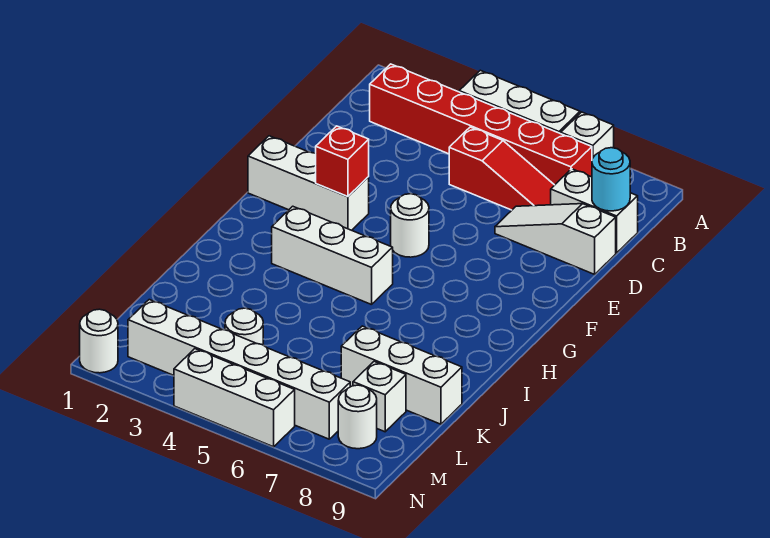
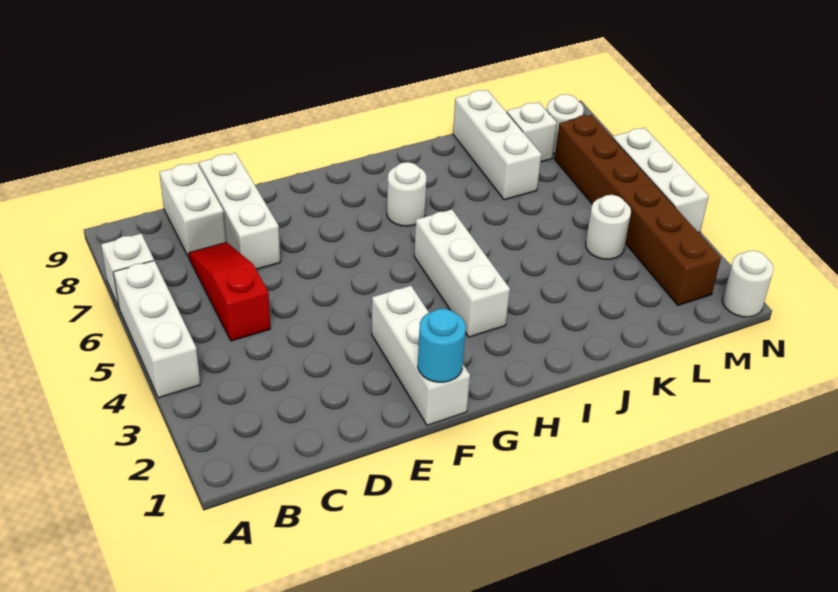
red brick B2:B7 level 1 -> none
cyan round brick C9 level 2 -> cyan round brick F1 level 2
white slope D7:D9 level 1 top 9 -> white brick D7:D9 level 1
red brick F3 level 2 -> none
white round brick F5 level 1 -> white round brick H7 level 1
white brick M2:M7 level 1 -> brown brick M2:M7 level 1

